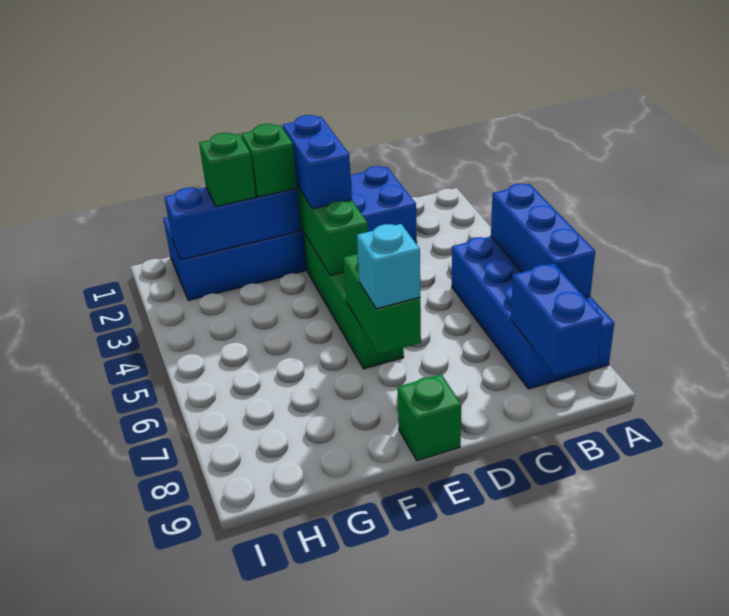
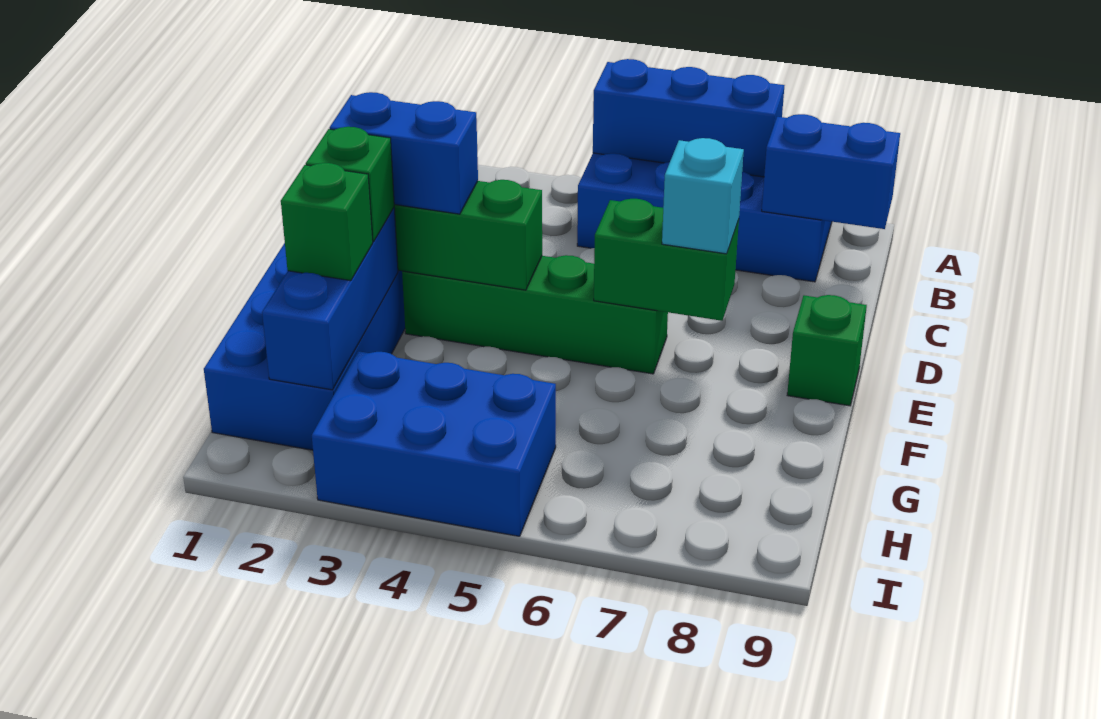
none -> blue brick H3:I5 level 1

